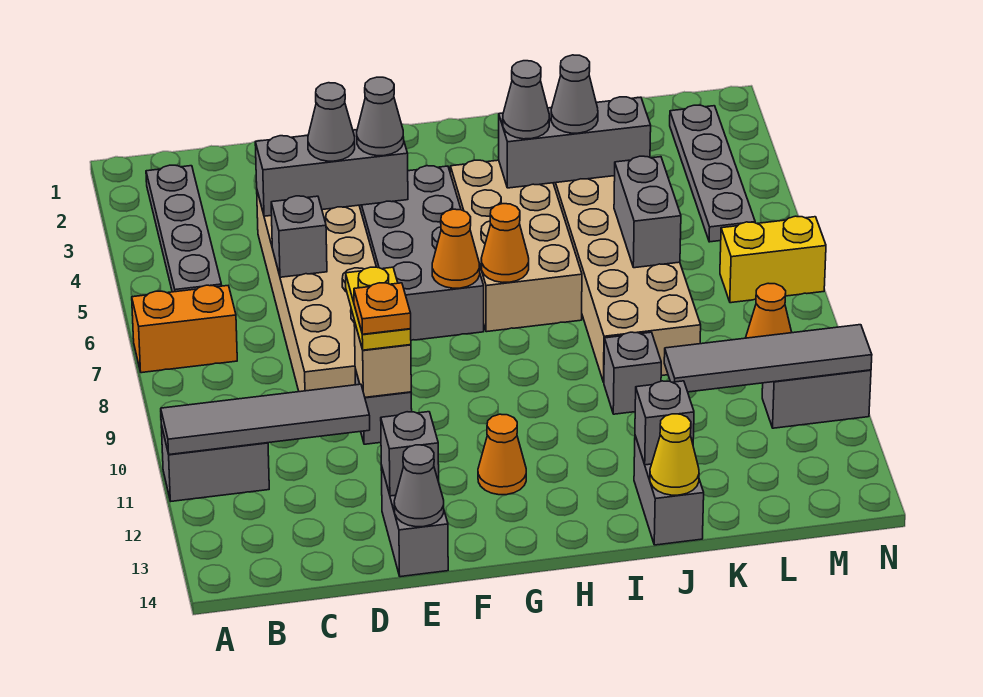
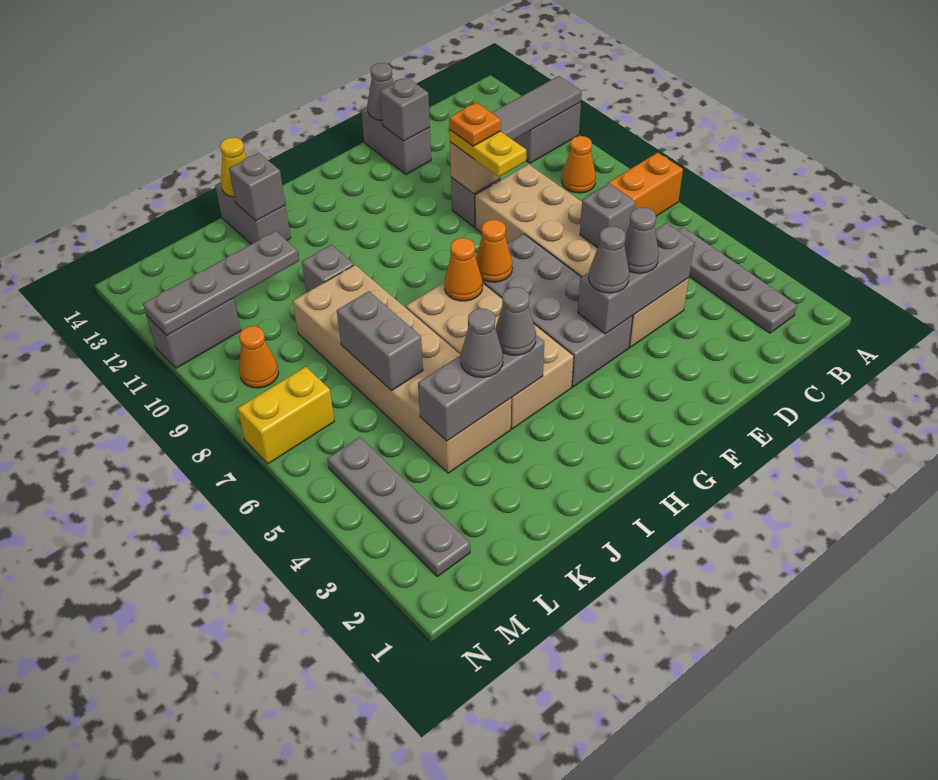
orange cone G12 level 1 -> orange cone B9 level 1
grey tile K11:N11 level 2 -> grey plate K11:N11 level 2

